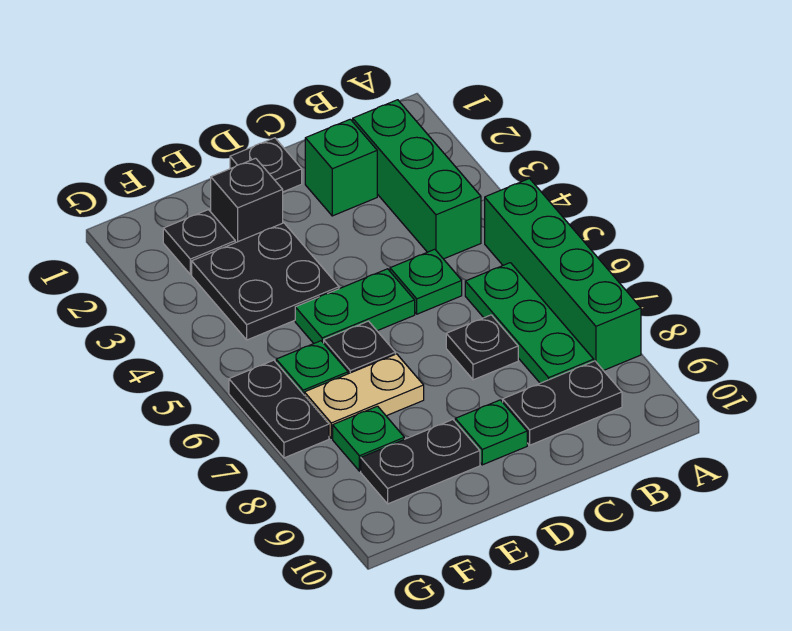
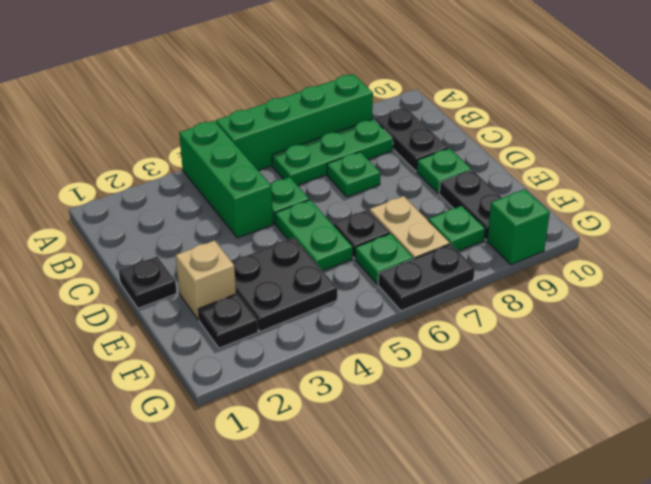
green brick B2:B4 level 1 -> green brick A4:C4 level 1
green brick C2 level 1 -> green brick G9 level 1
black plate C7 level 1 -> green plate C7 level 1
black brick E2 level 1 -> tan brick E2 level 1

